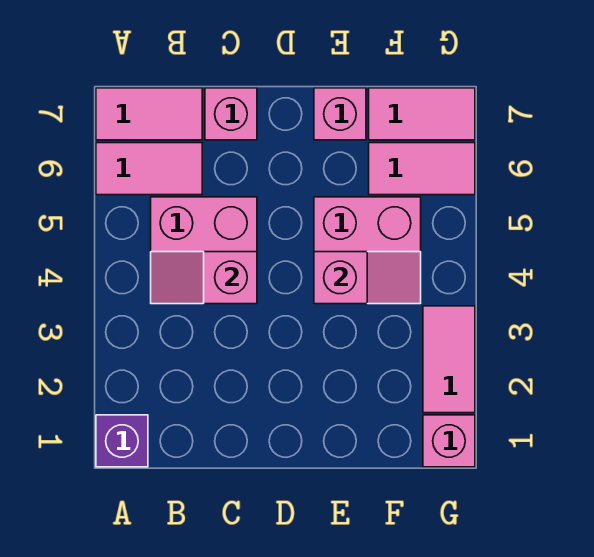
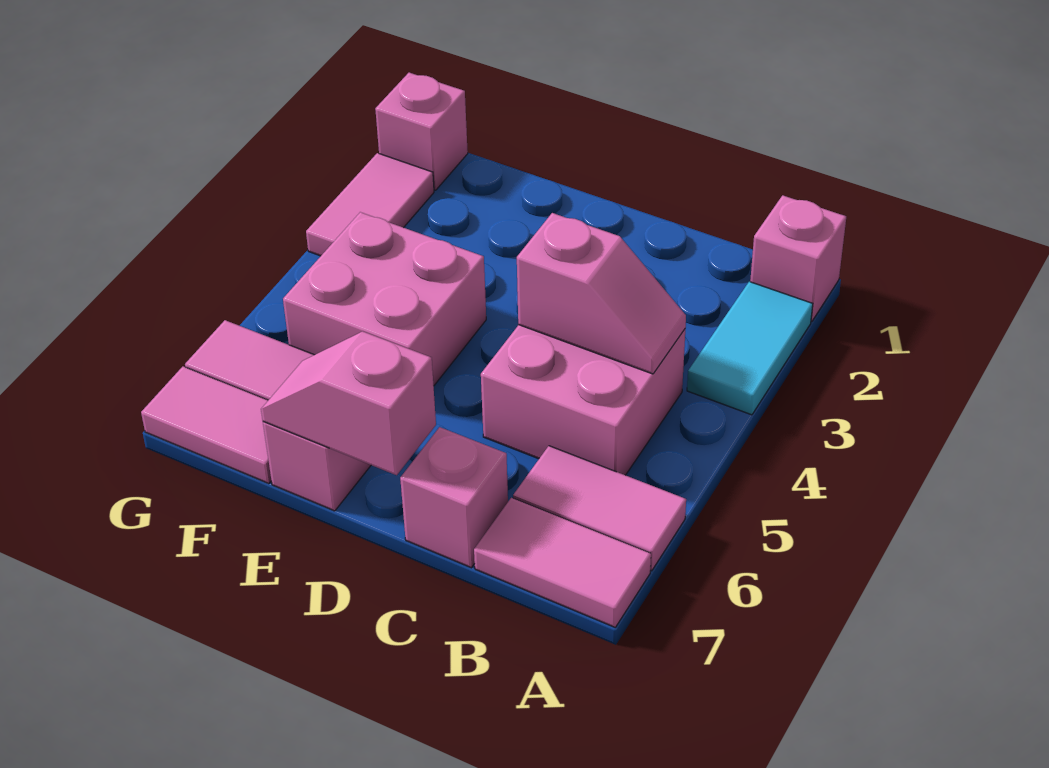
purple brick A1 level 1 -> pink brick A1 level 1
none -> cyan tile A2:A3 level 1
pink slope E4:F4 level 2 top E -> pink slope D7:E7 level 2 top D

